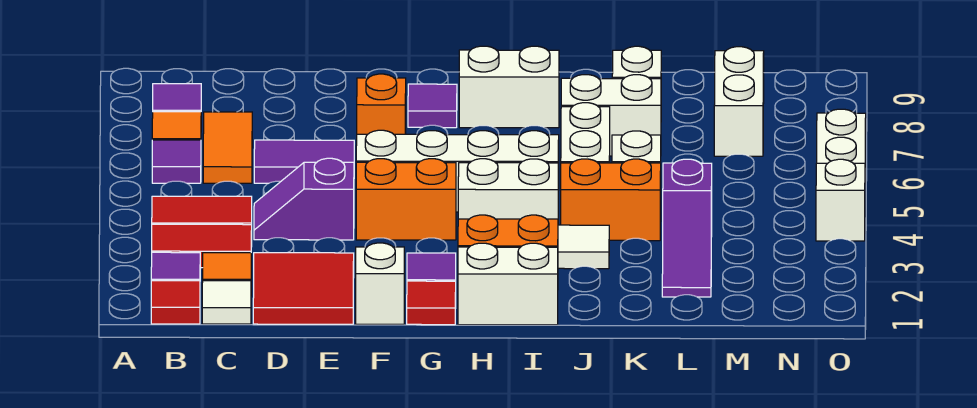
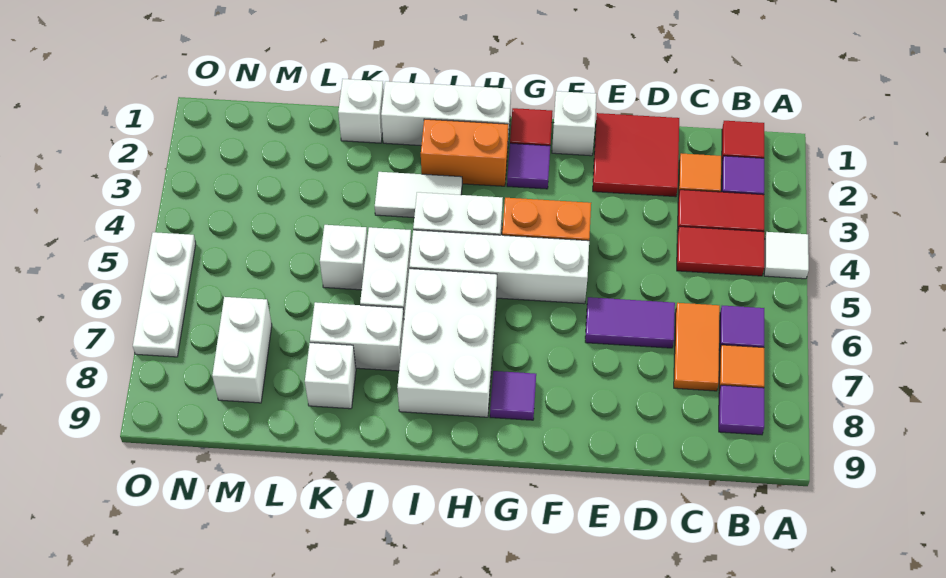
white tile C1 level 1 -> white tile A4 level 1
purple slope D4:E4 level 1 top E -> none
orange brick F7 level 1 -> none
white brick H1:I1 level 1 -> white brick H1:J1 level 1
white brick H8:I8 level 1 -> white brick H6:I8 level 1
orange brick J4:K4 level 1 -> none
purple slope L2:L4 level 1 top 4 -> none
white brick O4 level 1 -> white brick K1 level 1

